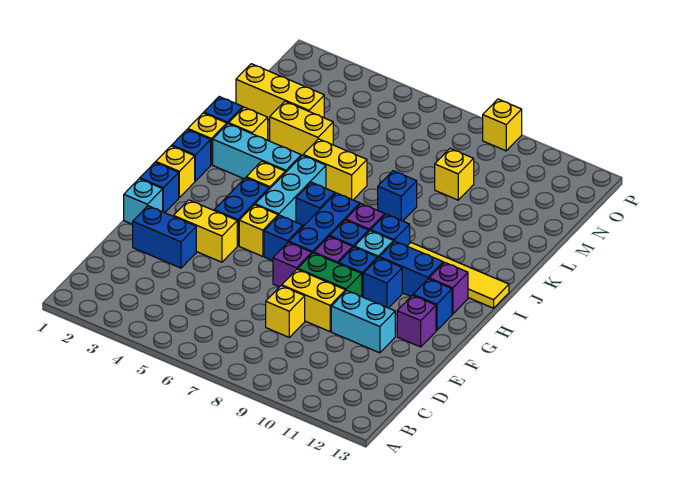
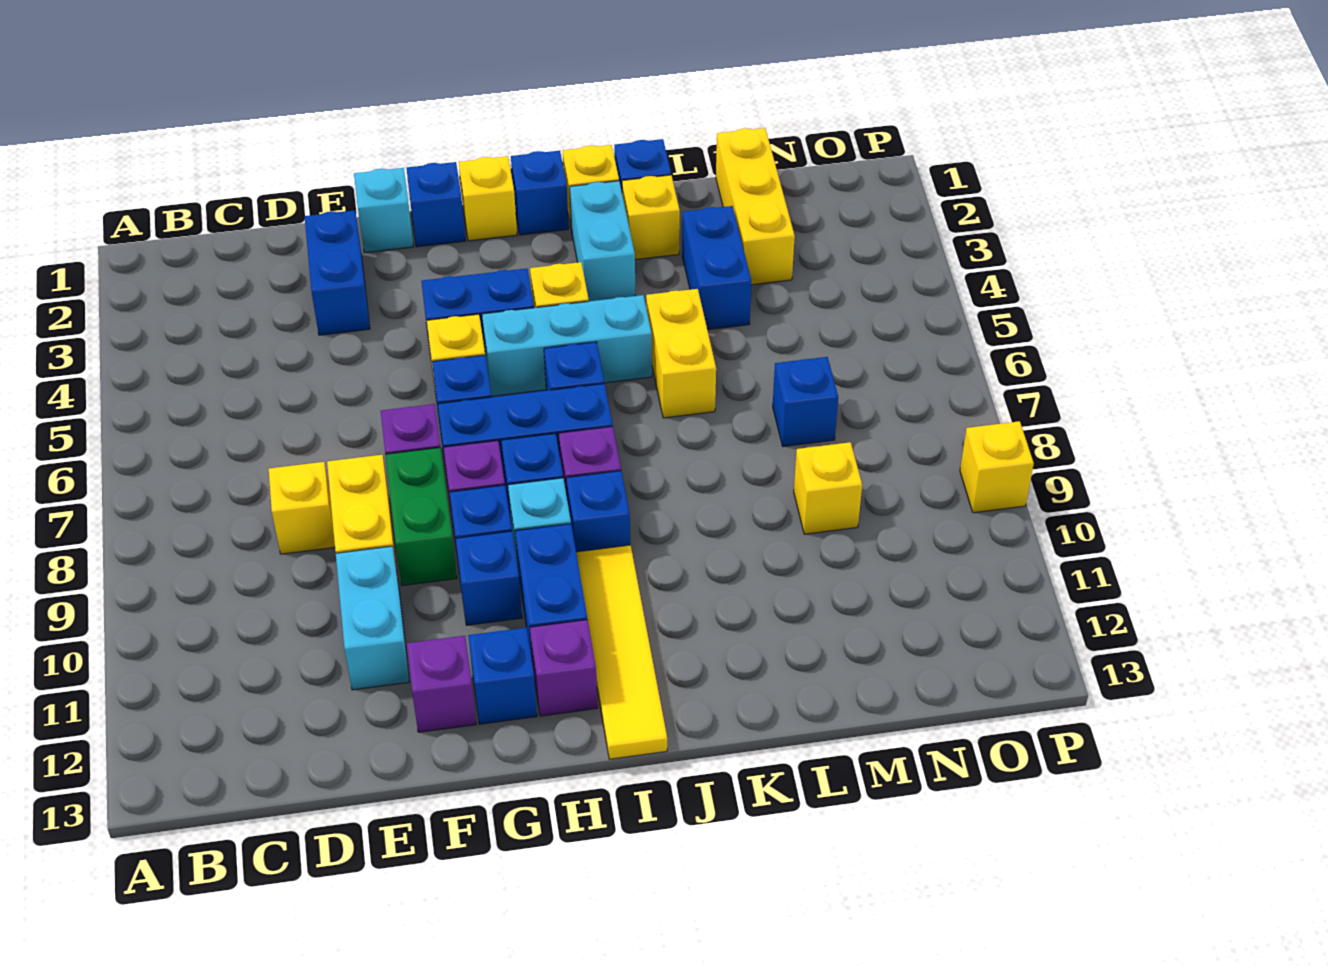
yellow brick F3:F4 level 1 -> none
cyan brick J2:J4 level 1 -> cyan brick J2:J3 level 1
blue brick K8 level 1 -> blue brick M7 level 1
yellow brick L3:L4 level 1 -> blue brick L3:L4 level 1

